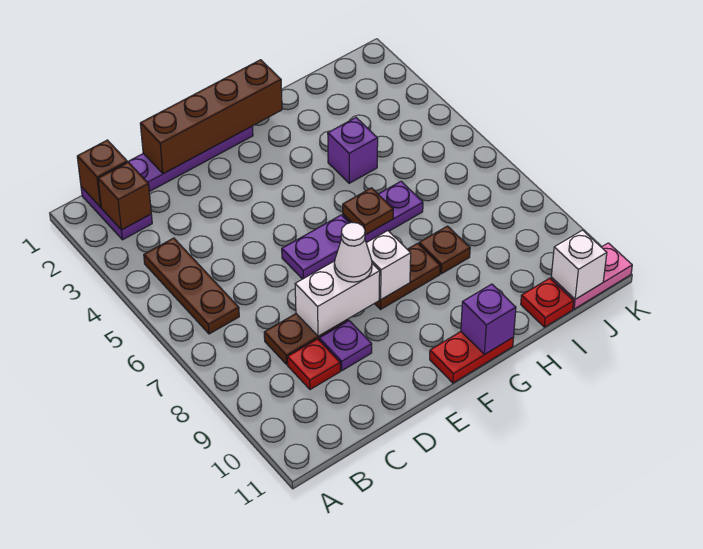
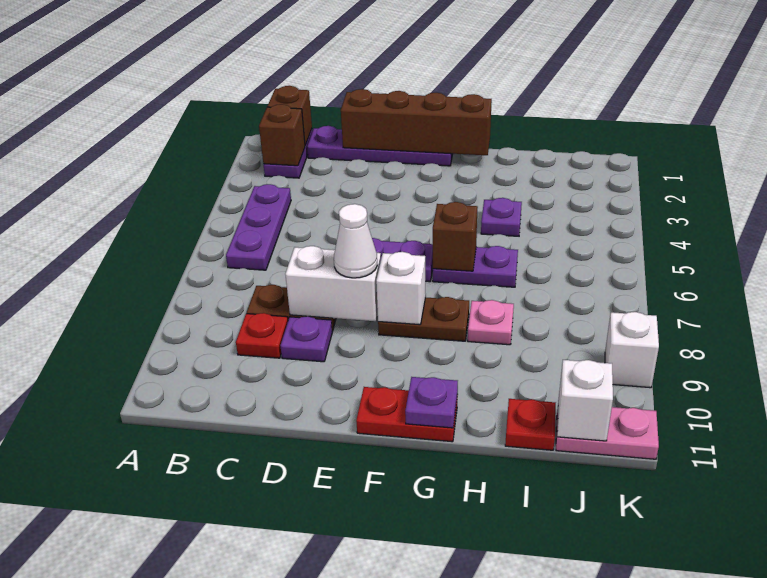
brown plate B4:B6 level 1 -> purple plate B4:B6 level 1
brown plate G6 level 2 -> brown brick G6 level 2
purple brick G11 level 2 -> purple plate G11 level 2
purple brick H4 level 1 -> purple plate H4 level 1
brown plate H8 level 1 -> pink plate H8 level 1
none -> white brick K9 level 1

